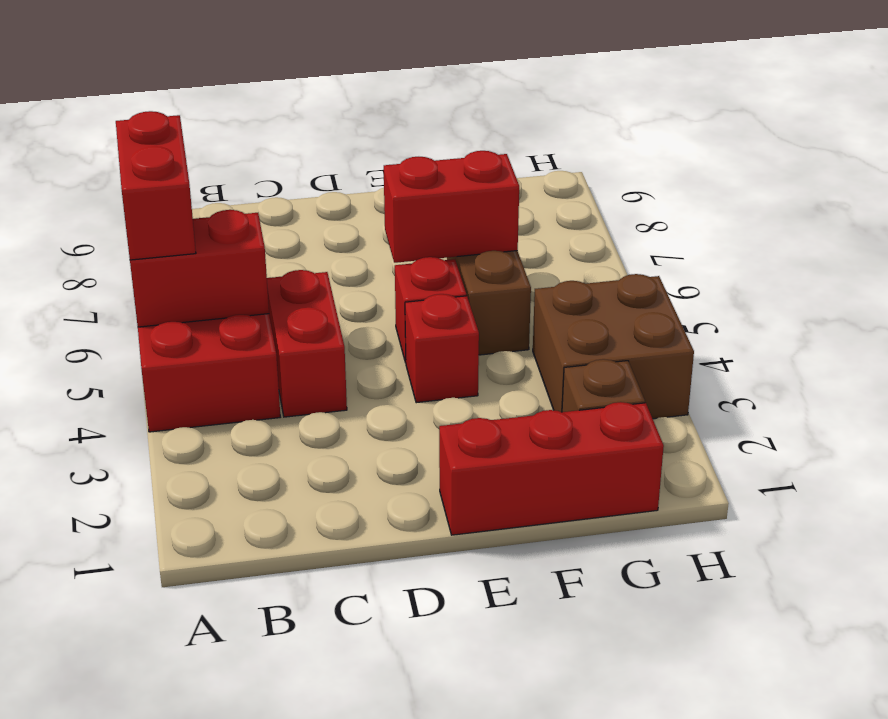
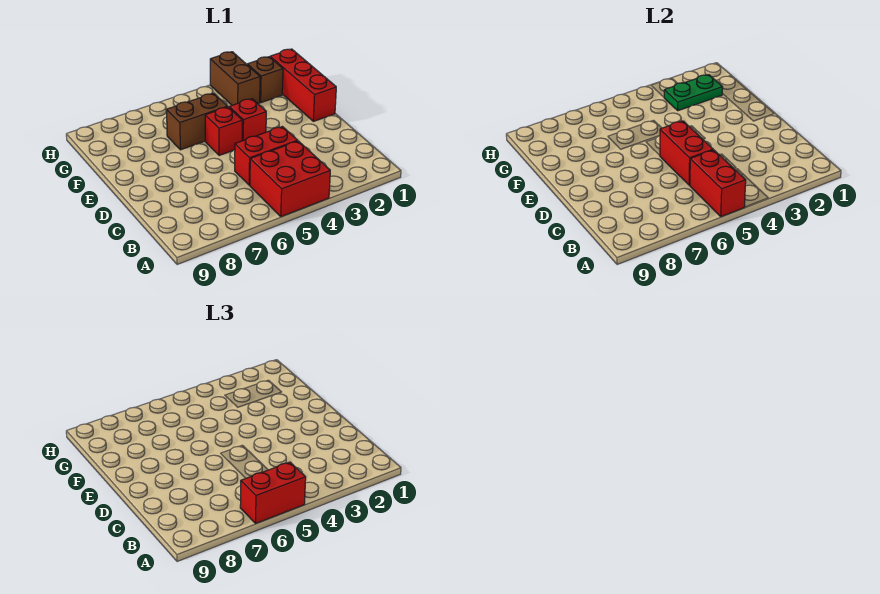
red brick E6:F6 level 2 -> red brick C5:D5 level 2
none -> green plate G2:G3 level 2
brown brick G3:H4 level 1 -> brown brick G3:H3 level 1

